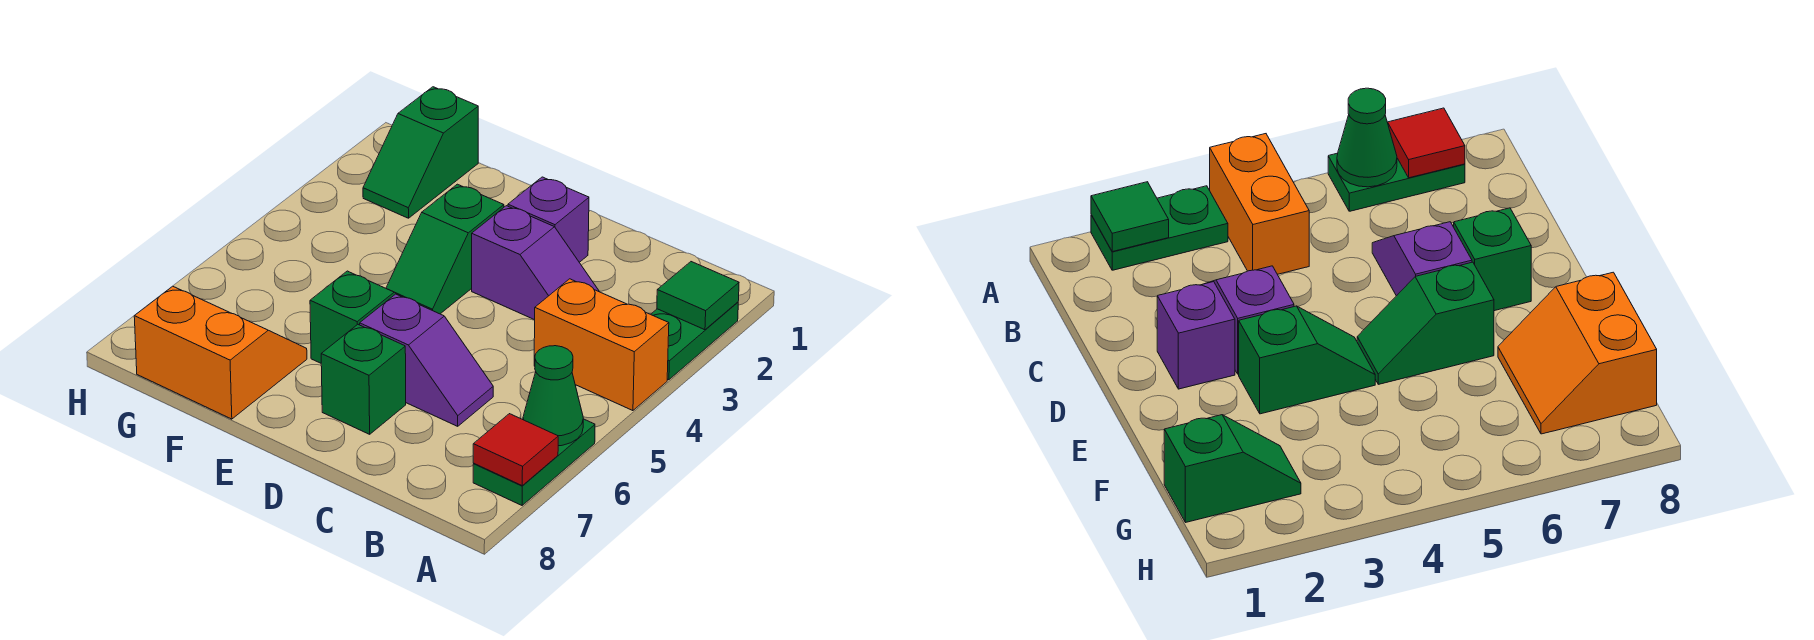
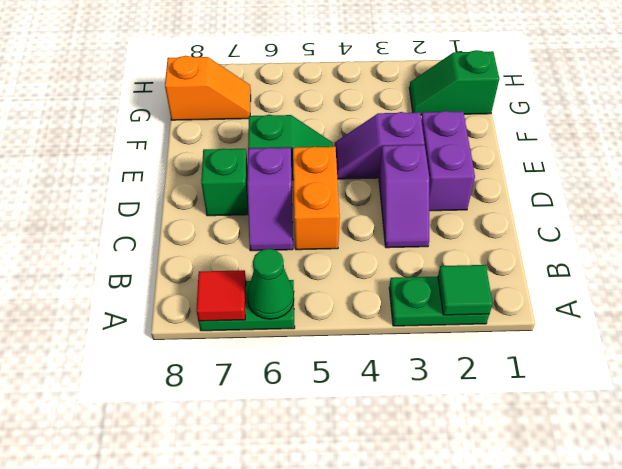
orange brick A4:B4 level 1 -> orange brick C5:D5 level 1
purple brick D2 level 1 -> purple brick D2:E2 level 1
green slope E3:E4 level 1 top 3 -> purple slope E3:E4 level 1 top 3
orange slope F7:G8 level 1 top 8 -> orange slope G7:G8 level 1 top 8

